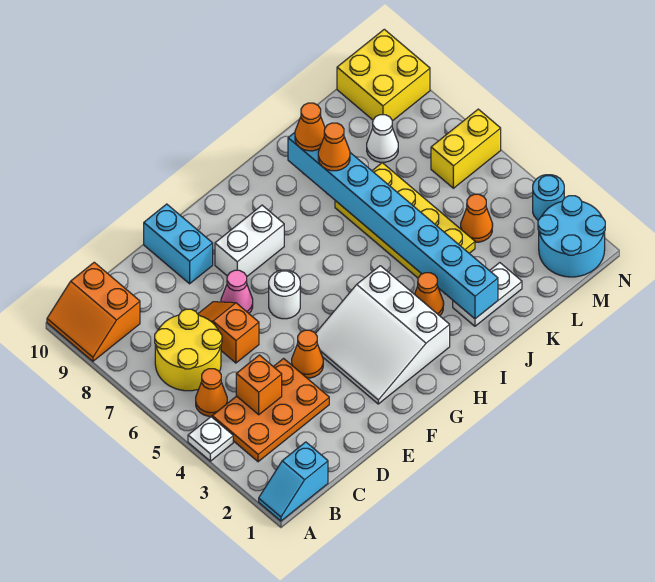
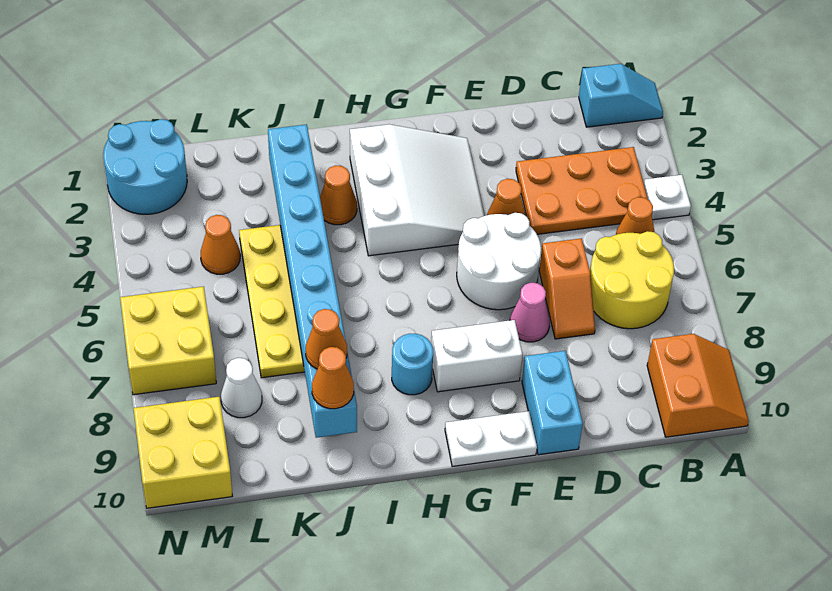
orange brick C4 level 2 -> none
white round brick F6 level 1 -> white round brick E5:F6 level 1
white plate J2:K2 level 1 -> white plate F10:G10 level 1
yellow brick M6:N6 level 1 -> yellow brick M6:N7 level 1
cyan round brick N3 level 1 -> cyan round brick H8 level 1

